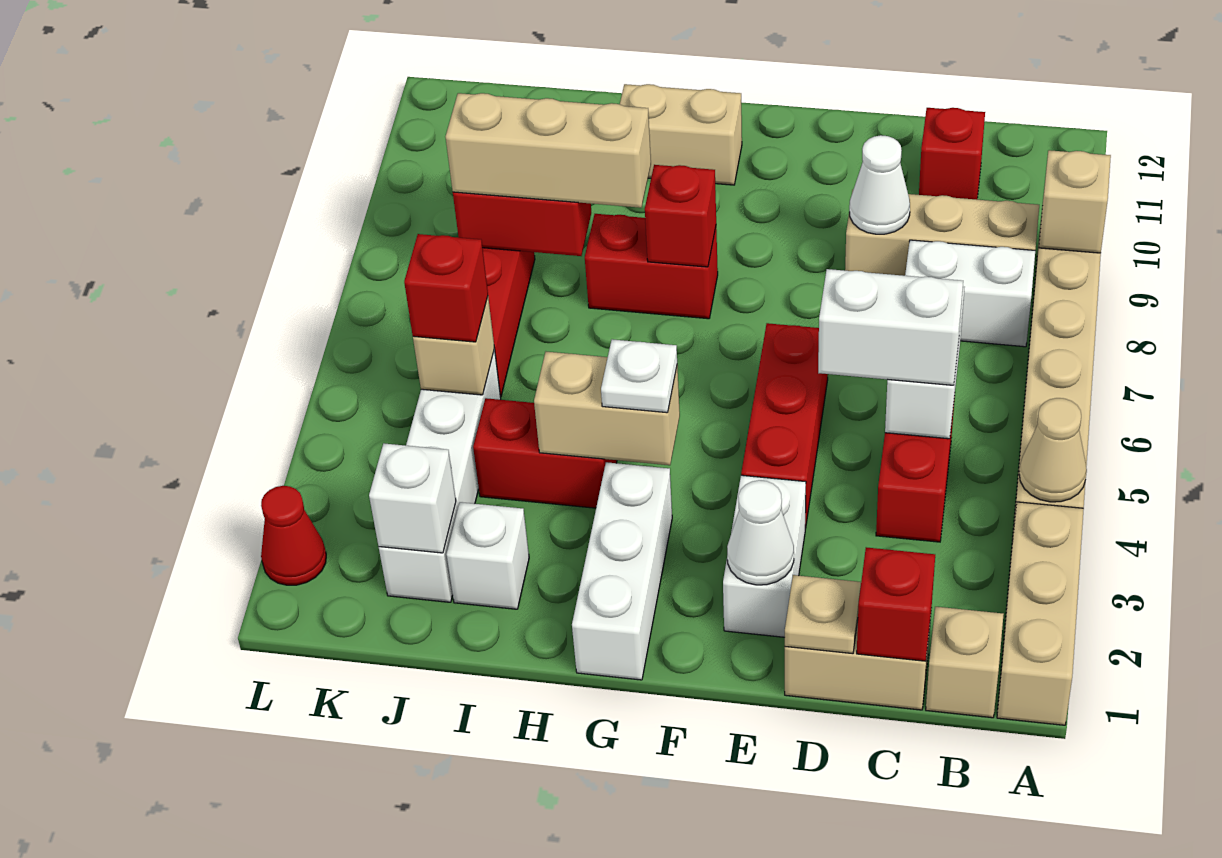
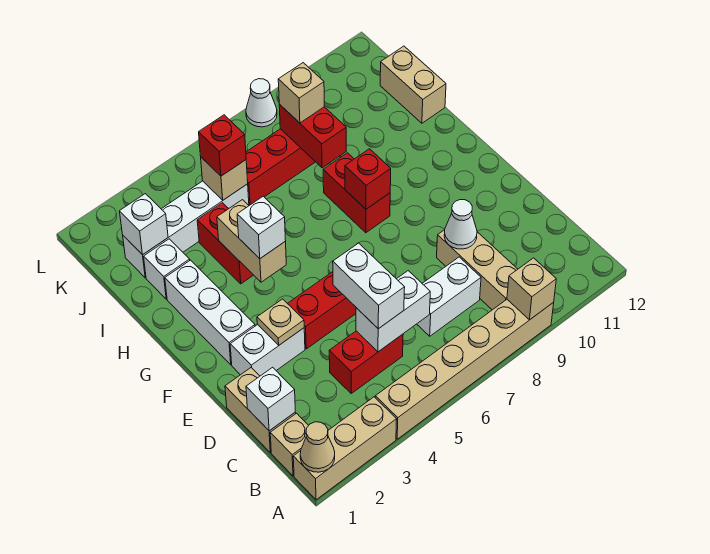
tan cone A4 level 2 -> tan cone A1 level 2
white brick B8:C8 level 1 -> white brick C7:C8 level 1
red brick C1 level 2 -> white brick C1 level 2
red brick C11 level 1 -> none
tan plate D1 level 2 -> tan plate E3 level 2
white cone E2 level 2 -> white cone L8 level 1
white brick G1:G3 level 1 -> white brick F2:H2 level 1
white plate G4 level 3 -> white brick G4 level 3
tan brick G11:H11 level 1 -> tan brick I12:J12 level 1
tan brick H8:J8 level 3 -> tan brick J8 level 3
red cone L2 level 1 -> none

